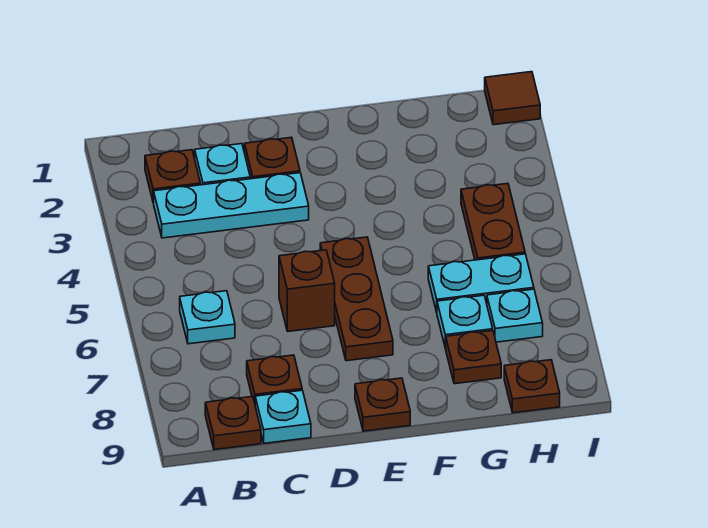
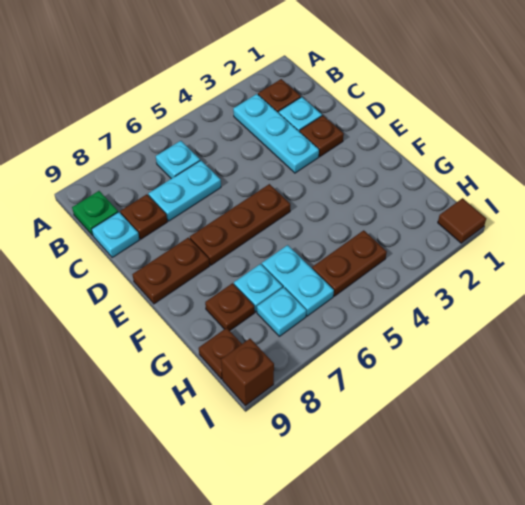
brown plate B9 level 1 -> green plate B9 level 1
none -> cyan plate C6:C7 level 1
brown brick D6 level 1 -> brown brick I9 level 1
brown plate E9 level 1 -> brown plate E8:E9 level 1

